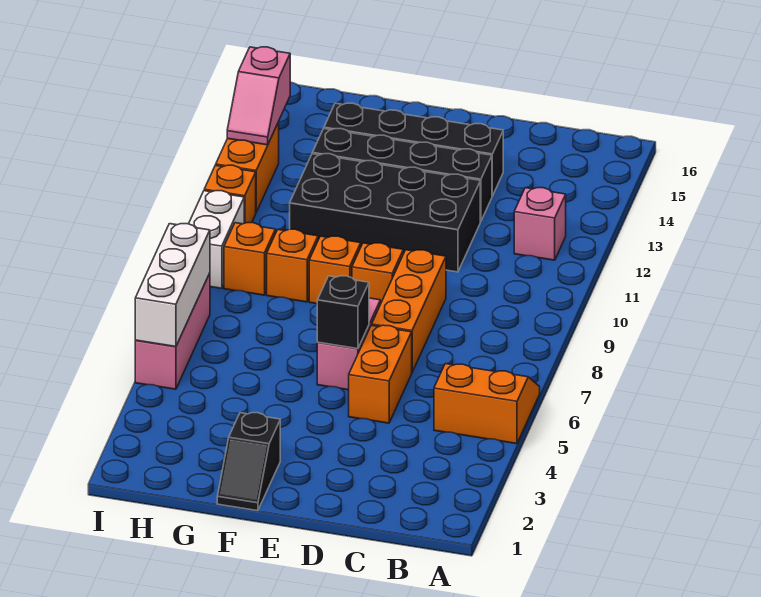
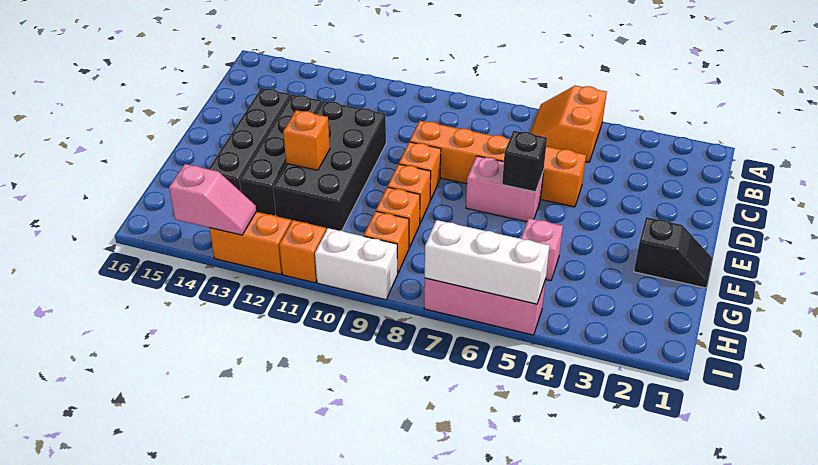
pink brick B12 level 1 -> pink brick G5 level 1
none -> orange brick F12 level 2

